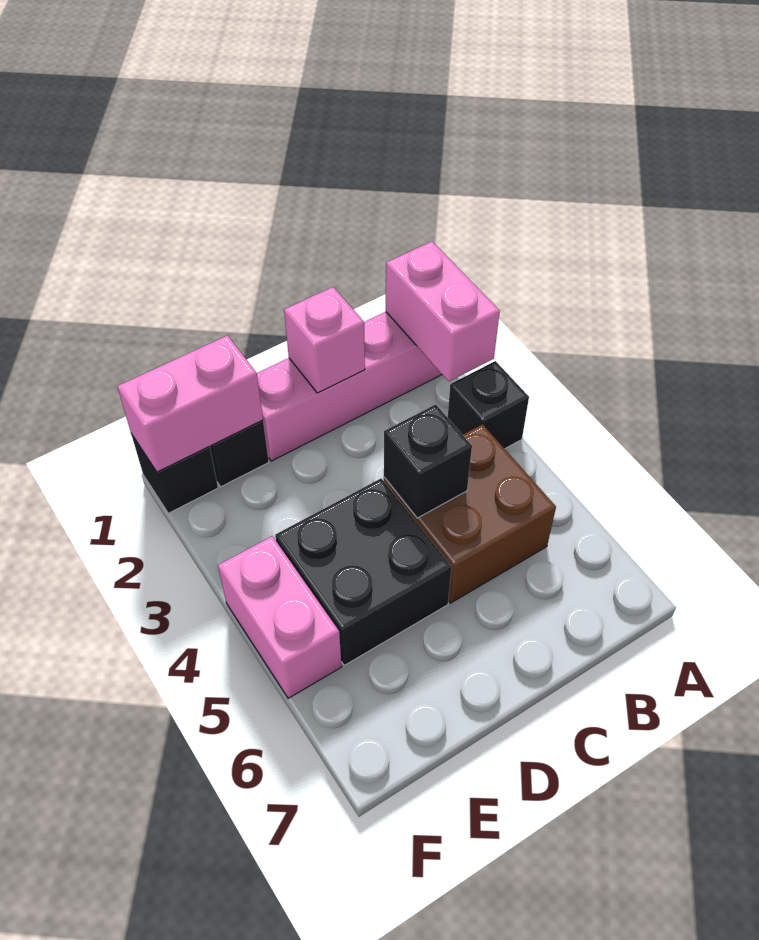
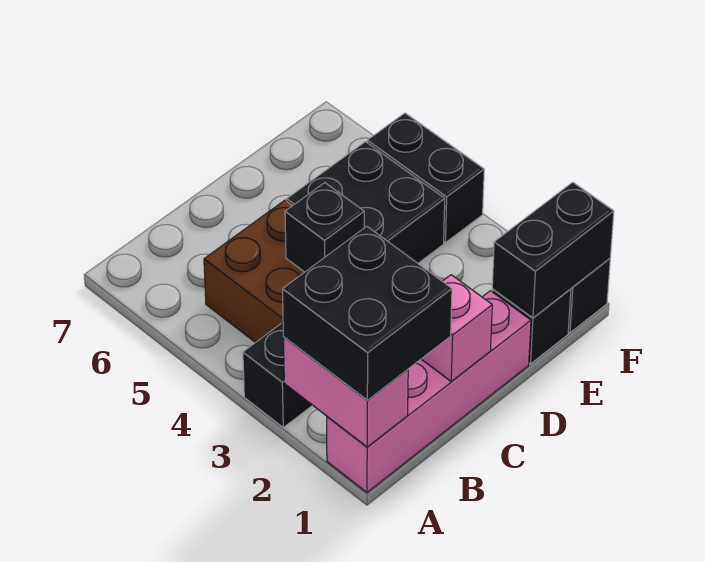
none -> black brick A1:B2 level 3
pink brick E1:F1 level 2 -> black brick E1:F1 level 2
pink brick F4:F5 level 1 -> black brick F4:F5 level 1

